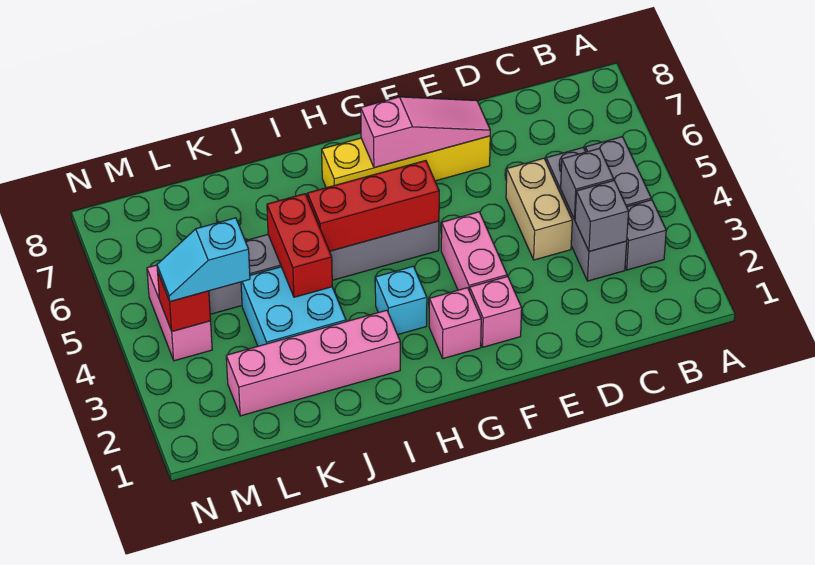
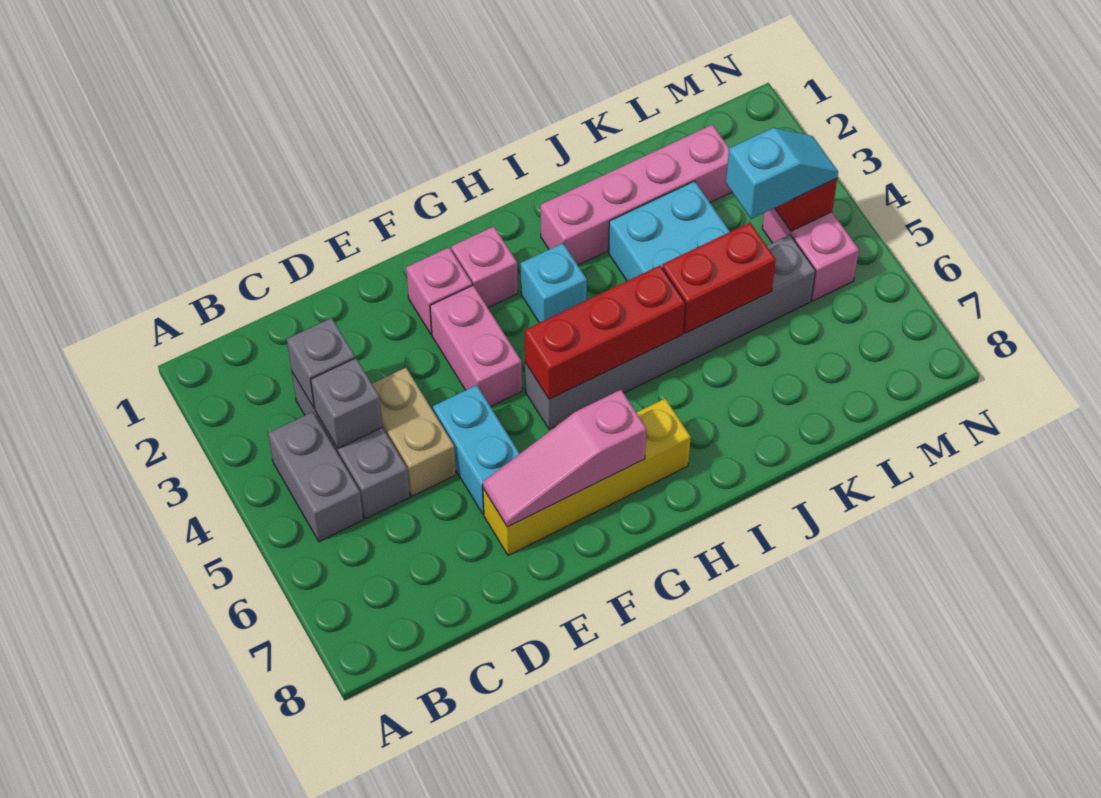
grey brick B3 level 1 -> none
none -> cyan brick E5:E6 level 1
red brick J4:J5 level 2 -> red brick J5:K5 level 2

